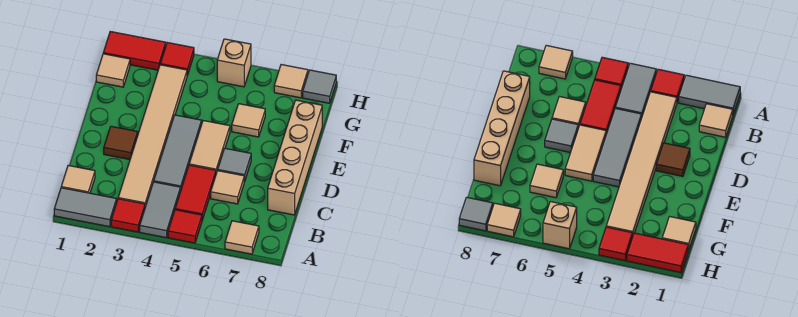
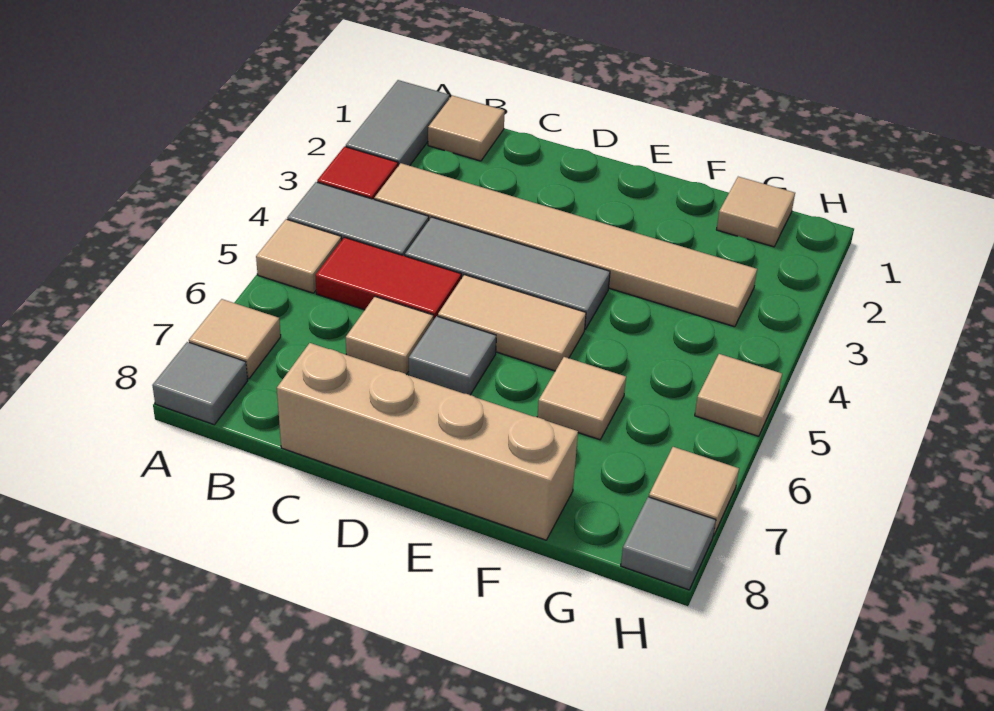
red tile A5 level 1 -> tan tile A5 level 1
none -> grey tile A8 level 1
brown tile D2 level 1 -> none
red tile H1:H2 level 1 -> none
red tile H3 level 1 -> none
tan brick H5 level 1 -> tan tile H5 level 1

